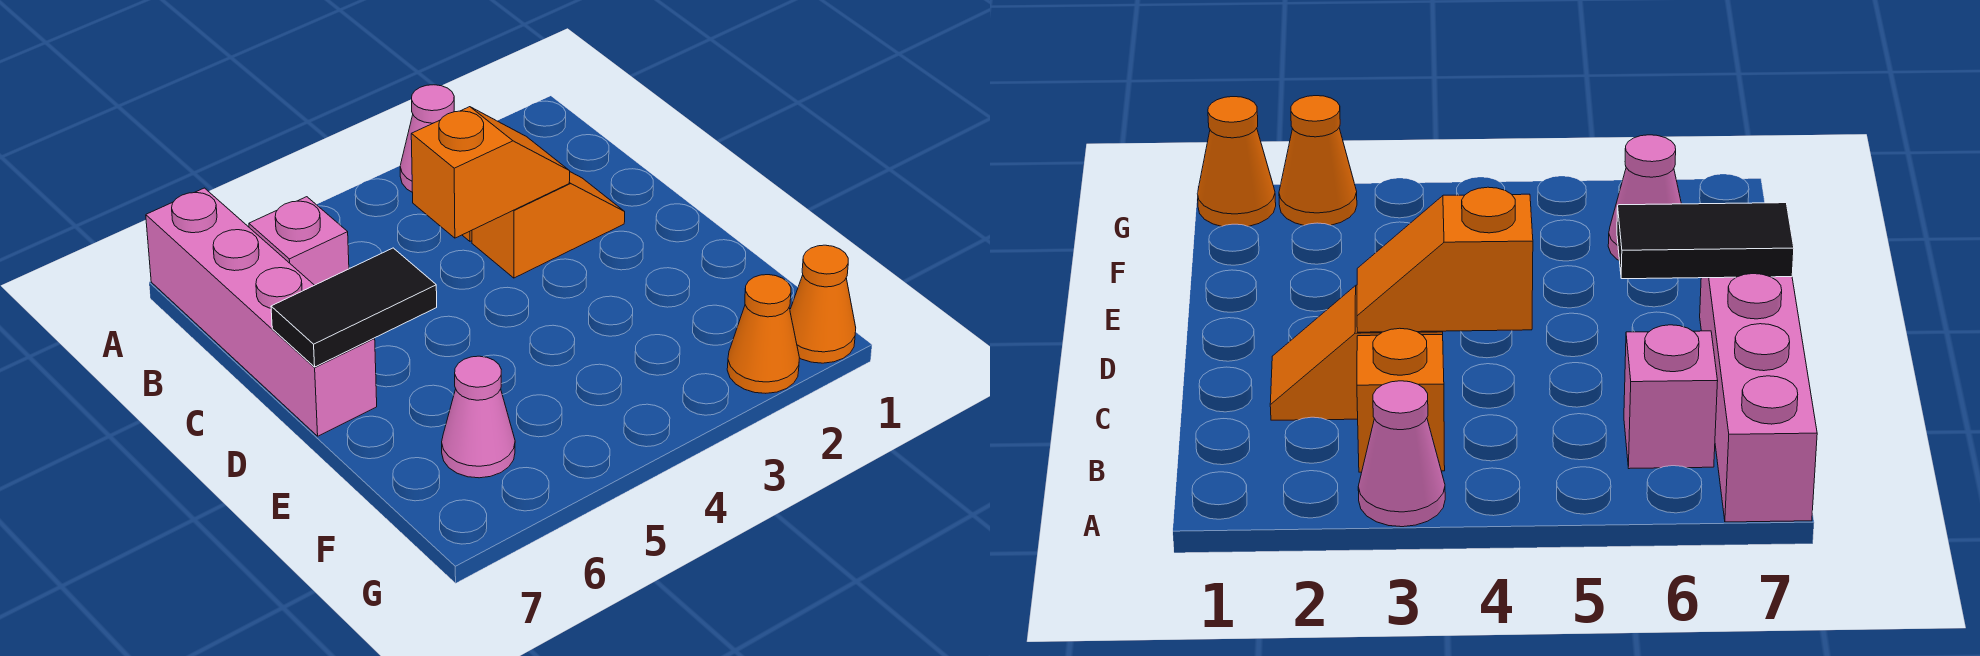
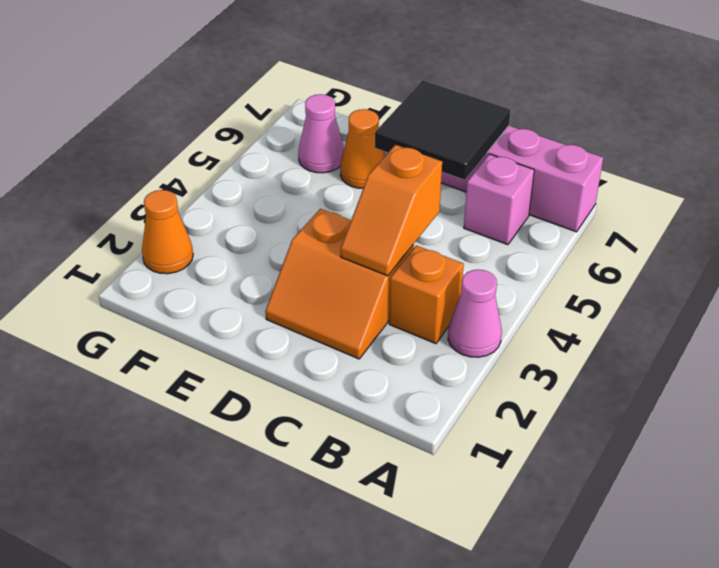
orange slope C2:C3 level 1 top 3 -> orange slope C2:D3 level 1 top 3
black tile D6:D7 level 2 -> black tile C6:D7 level 2
orange cone G1 level 1 -> orange cone E6 level 1

